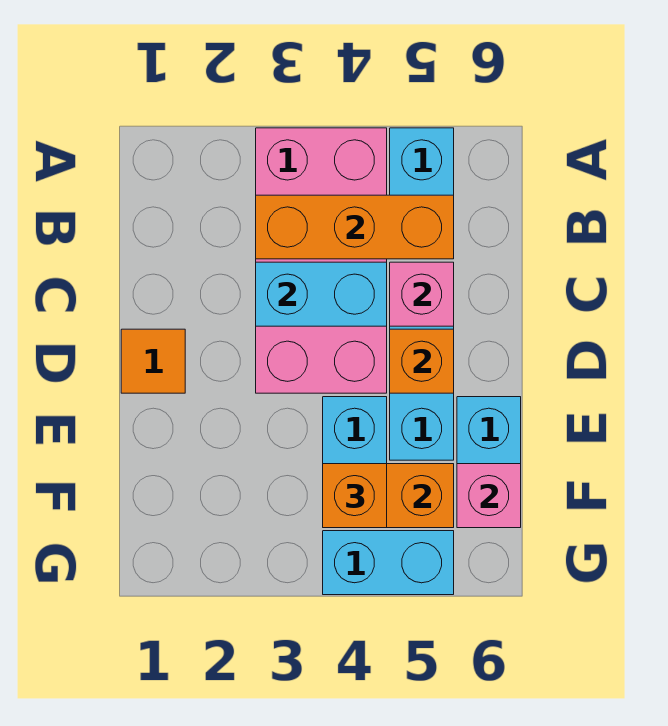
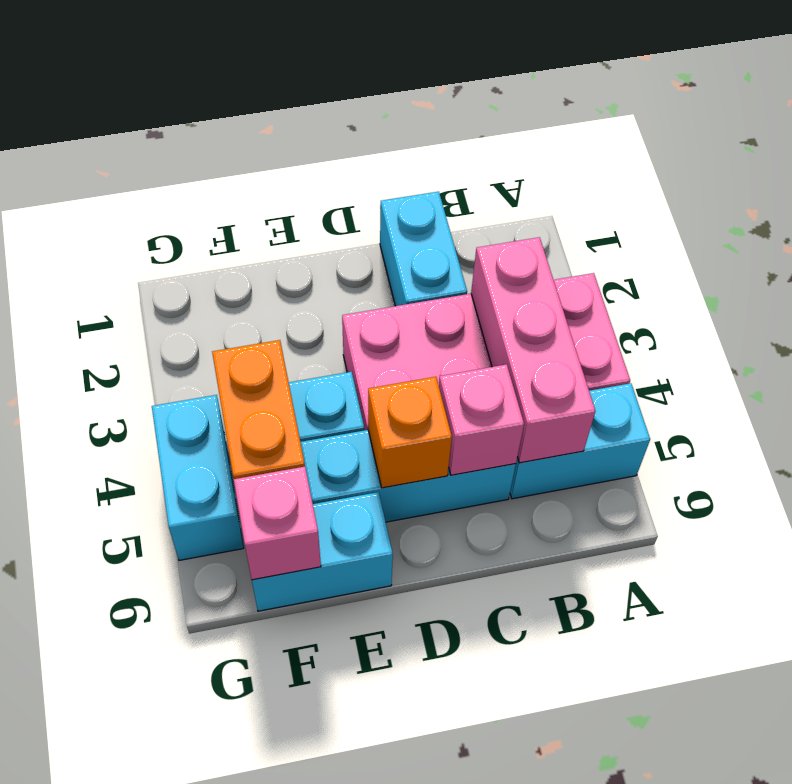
orange brick B3:B5 level 2 -> pink brick B3:B5 level 2
cyan brick C3:C4 level 2 -> cyan brick C1:C2 level 1
orange tile D1 level 1 -> none
orange brick F4 level 3 -> none

